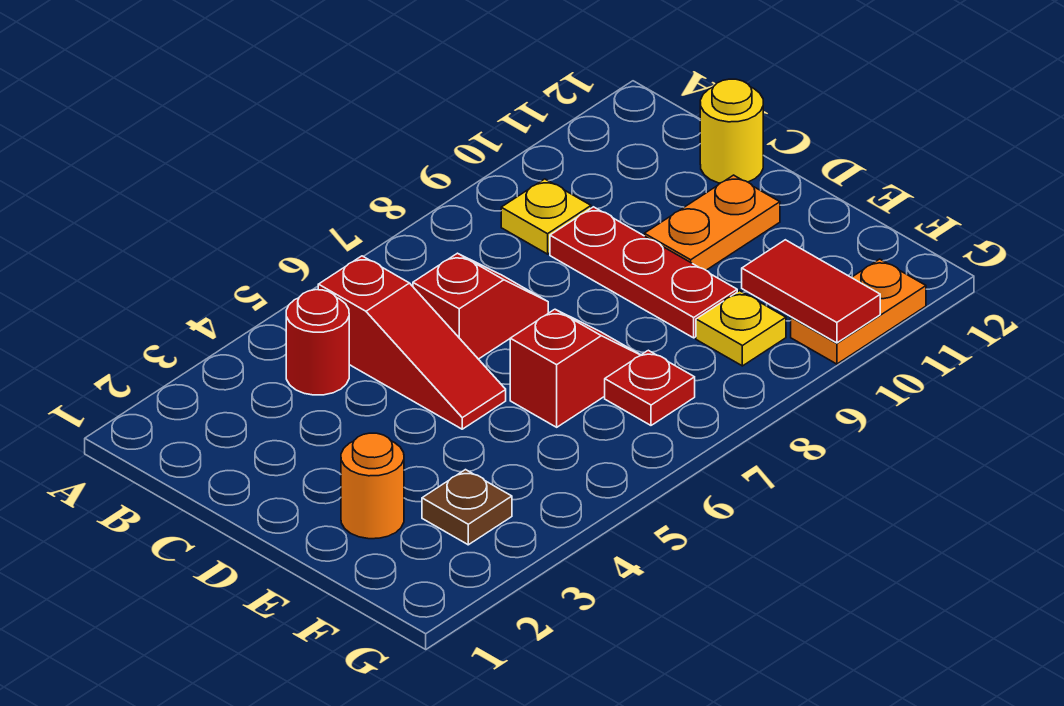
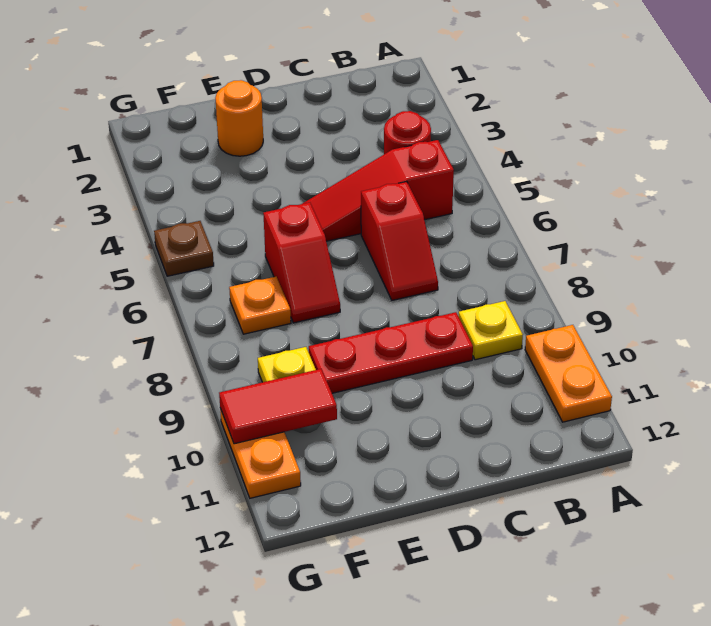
yellow round brick C12 level 1 -> none
orange plate D10:D11 level 1 -> orange plate A10:A11 level 1
brown plate F3 level 1 -> brown plate G5 level 1
red plate F7 level 1 -> orange plate F7 level 1

